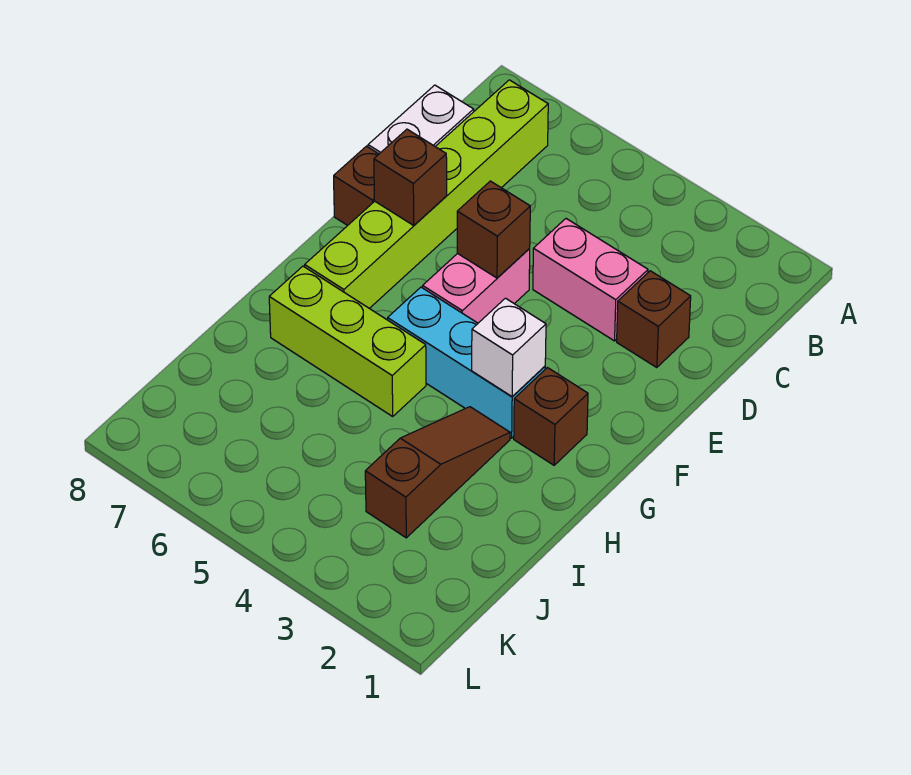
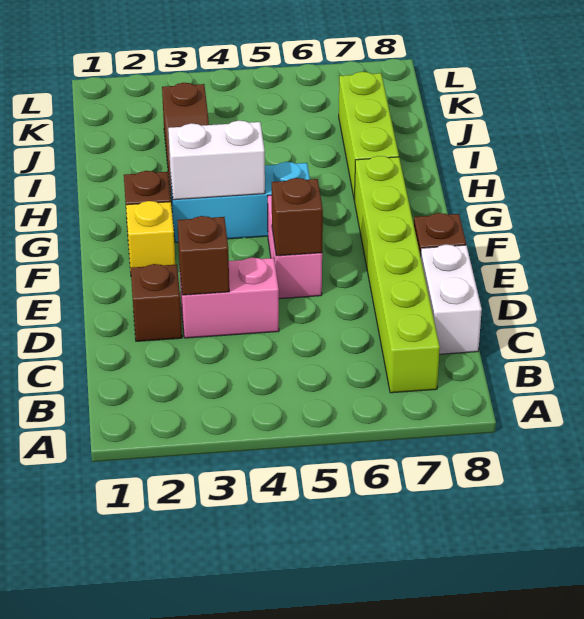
brown brick E7 level 2 -> brown brick D3 level 2
none -> yellow brick F2 level 1
white brick G3 level 2 -> white brick G3:G4 level 2
lime brick H5:H7 level 1 -> lime brick H7:J7 level 1

